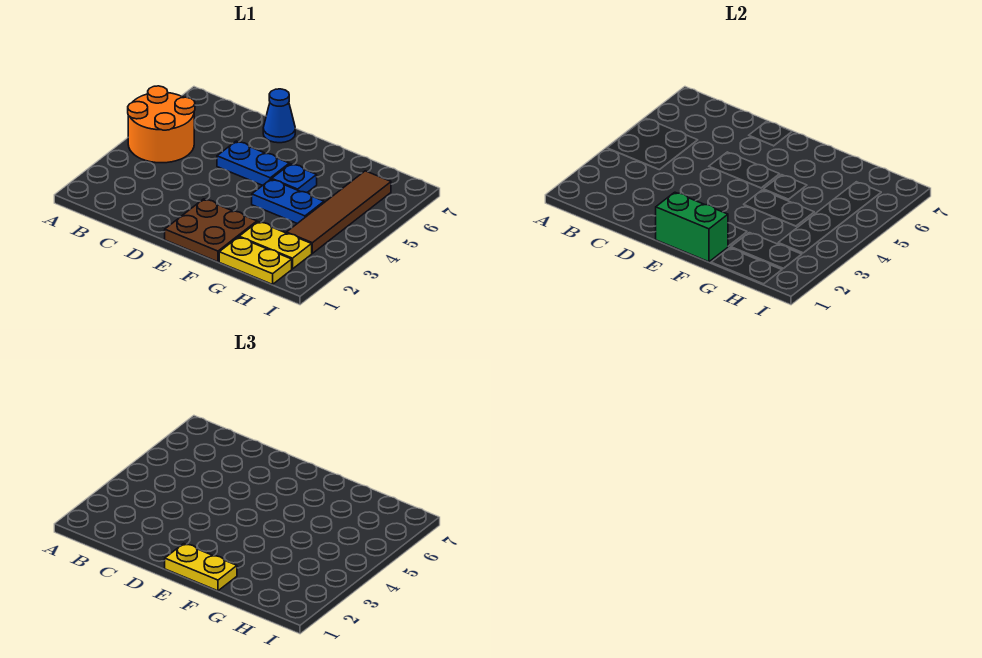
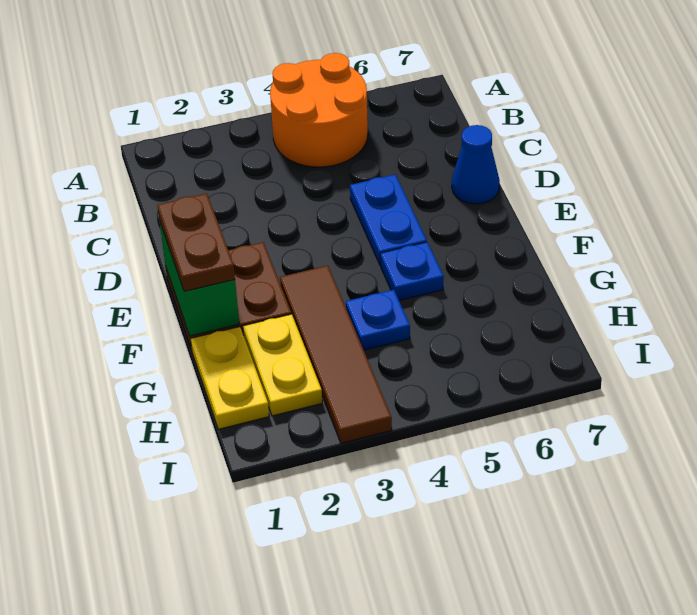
yellow plate E1:F1 level 3 -> brown plate E1:F1 level 3
blue plate F4:G4 level 1 -> blue plate G4 level 1
brown tile H3:H6 level 1 -> brown tile F3:I3 level 1

